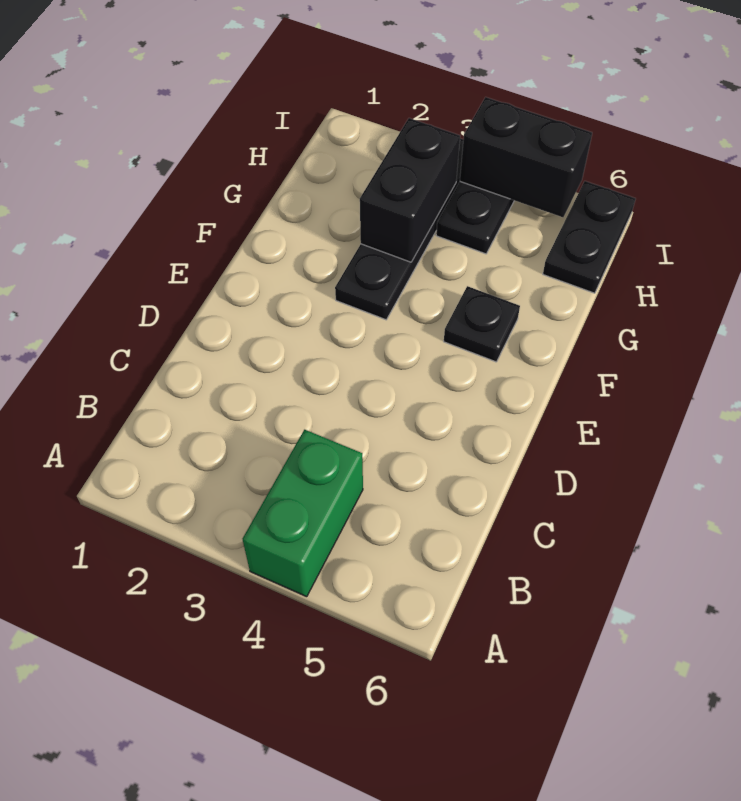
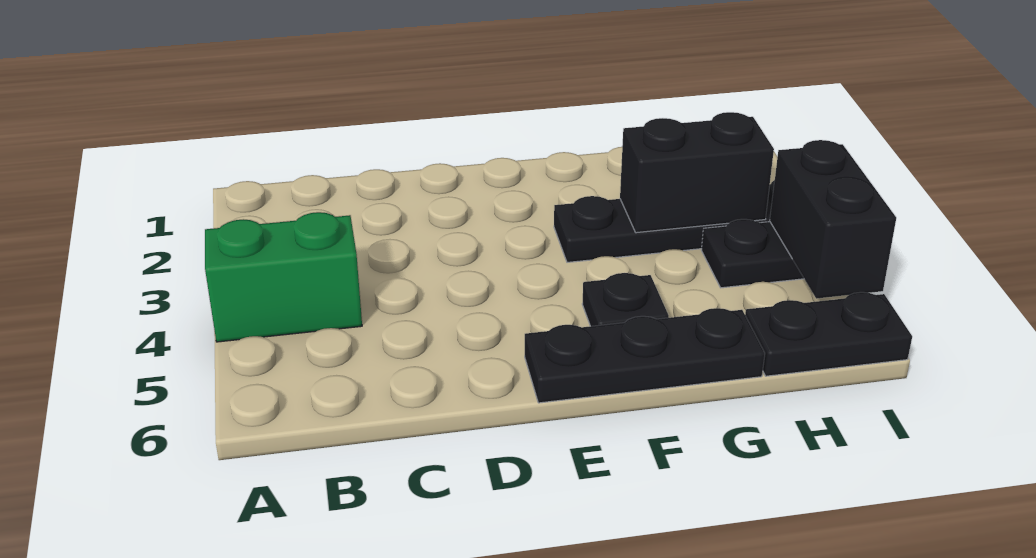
none -> black plate E6:G6 level 1

